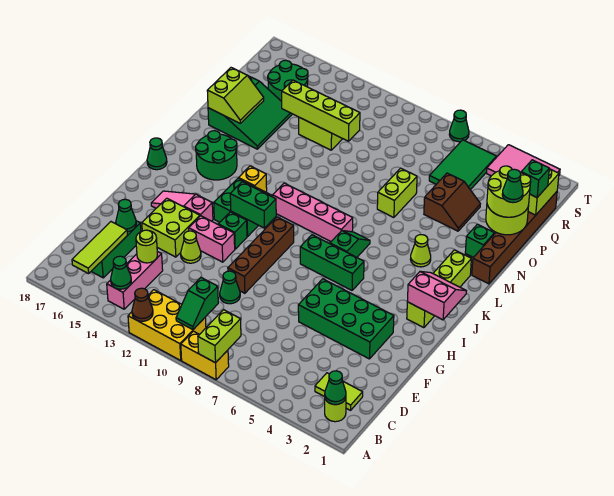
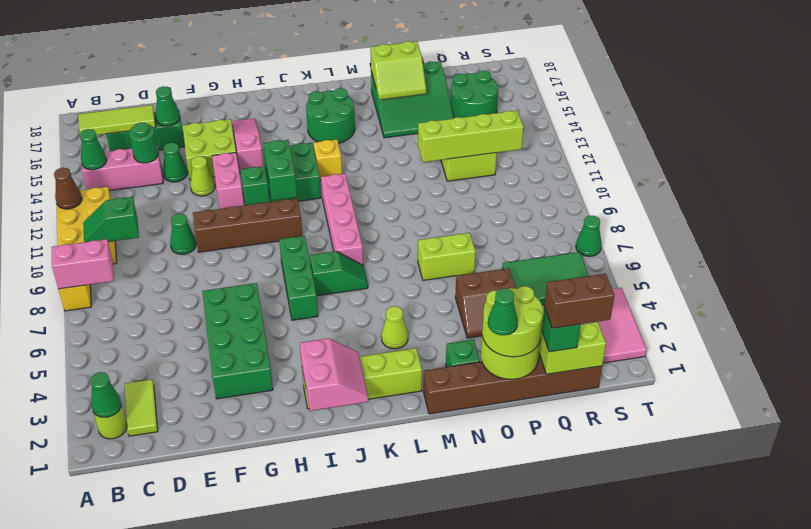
lime brick A8:B8 level 2 -> pink brick A8:B8 level 2
lime round brick D14 level 2 -> green round brick D14 level 2
green cone J18 level 1 -> green cone E14 level 1
lime brick P11:P14 level 2 -> lime brick O12:R12 level 2
none -> brown brick Q1:R1 level 4

